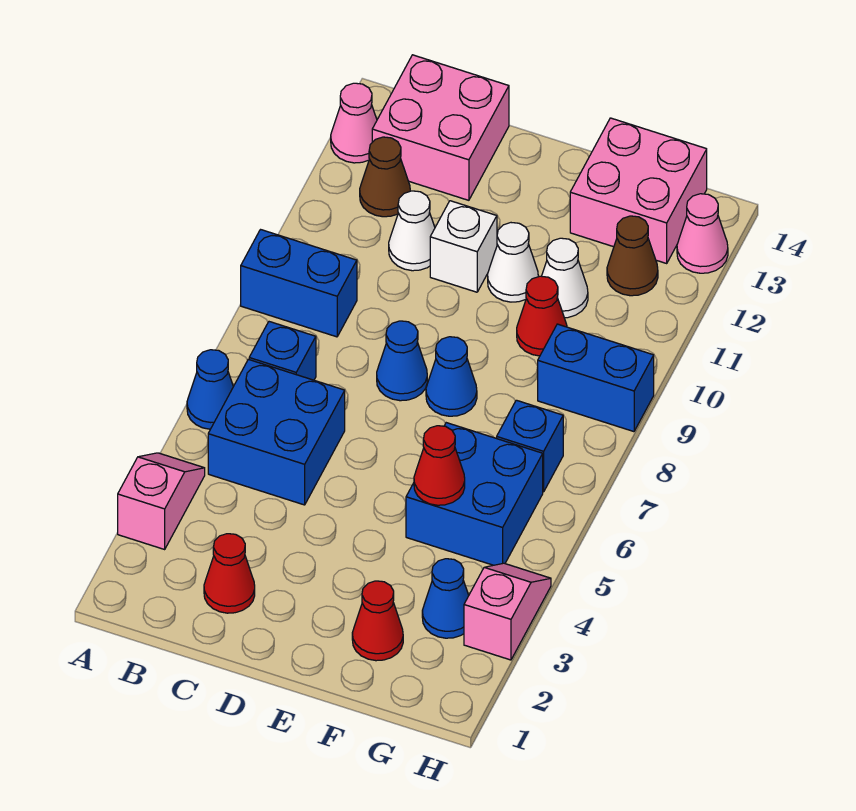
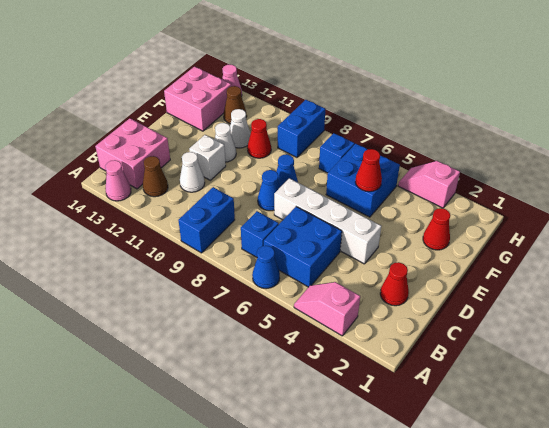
none -> white brick D4:D7 level 1
blue cone G3 level 1 -> none

